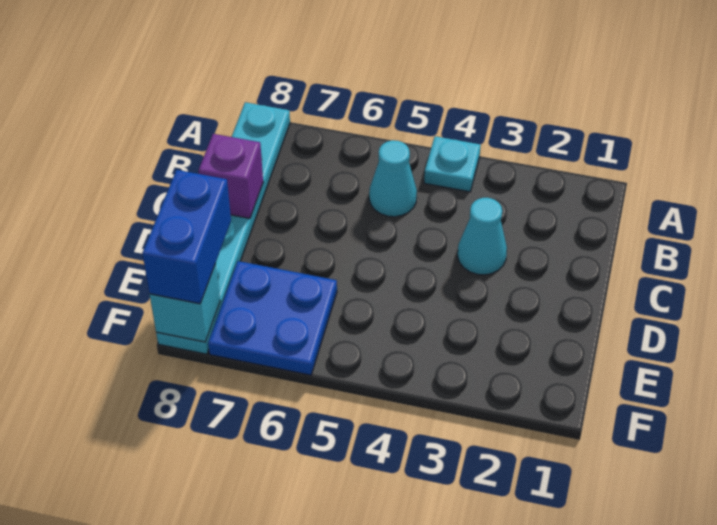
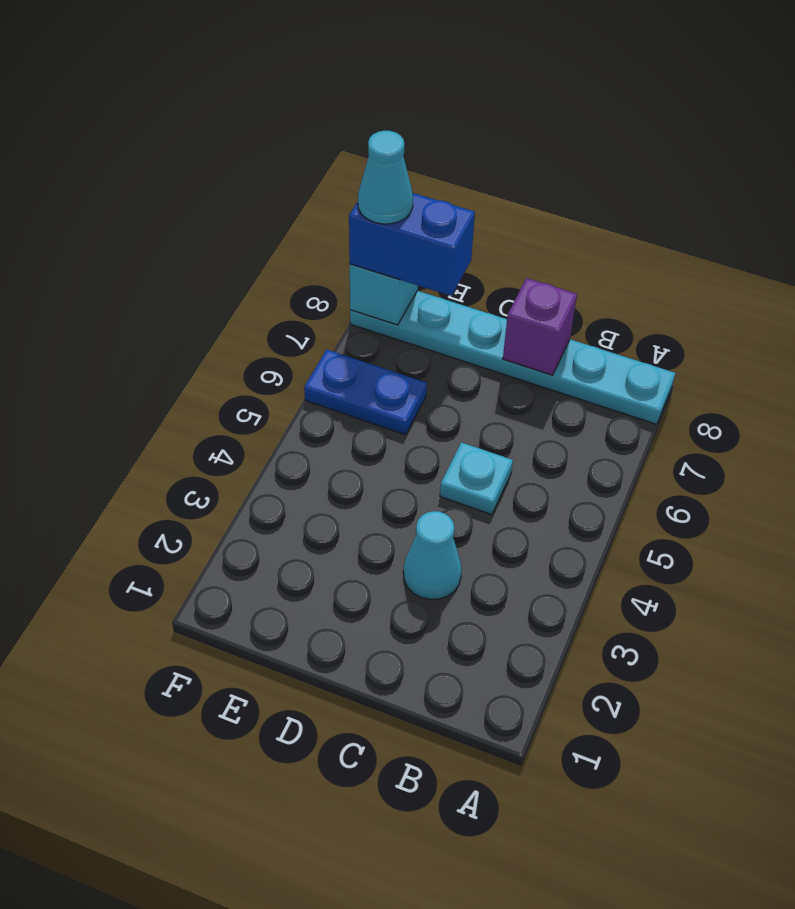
cyan plate A4 level 1 -> cyan plate C5 level 1
cyan cone B5 level 1 -> cyan cone F8 level 4
blue plate E6:F7 level 1 -> blue plate E6:F6 level 1

